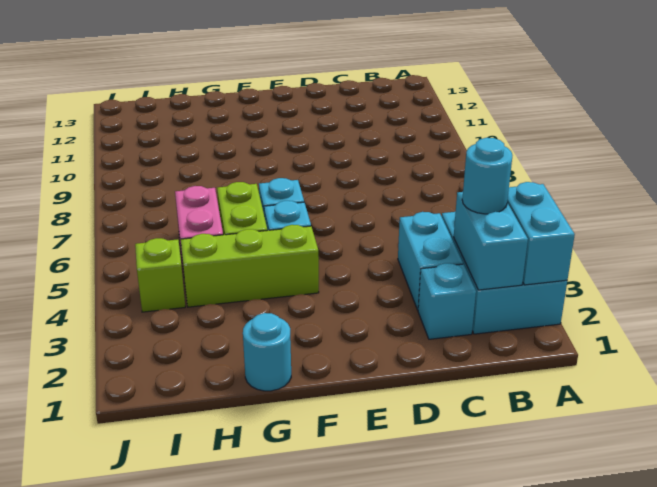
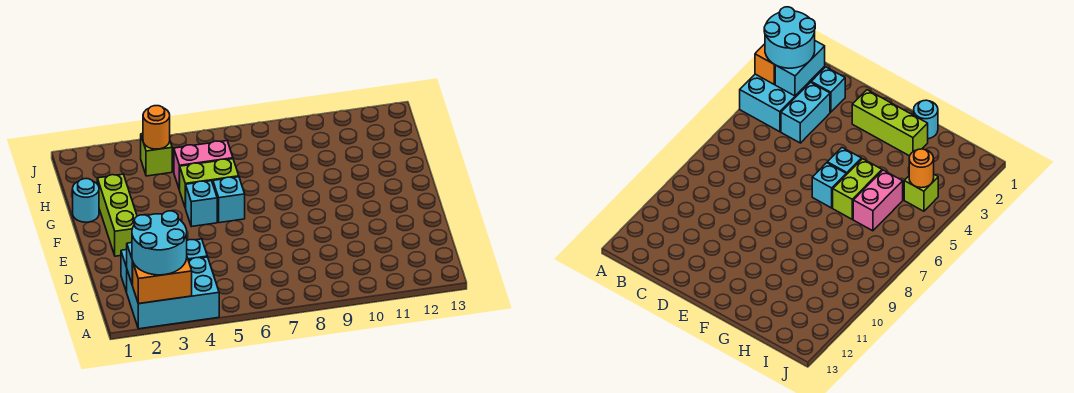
cyan brick A2:A3 level 2 -> orange brick A2:A3 level 2
cyan round brick B3 level 3 -> cyan round brick A2:B3 level 3
lime brick F4:H4 level 1 -> lime brick E2:G2 level 1
none -> orange round brick I4 level 2

